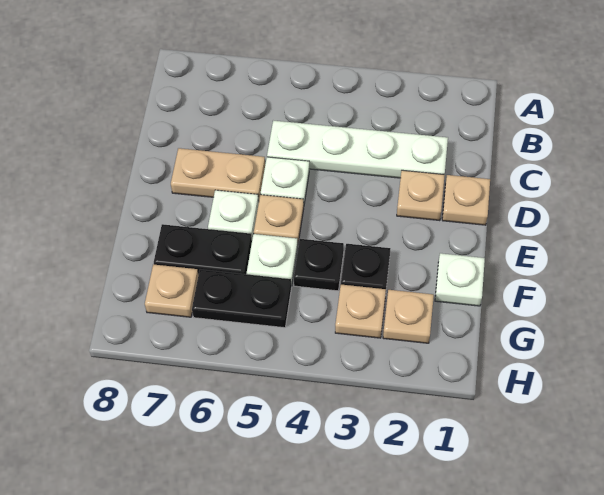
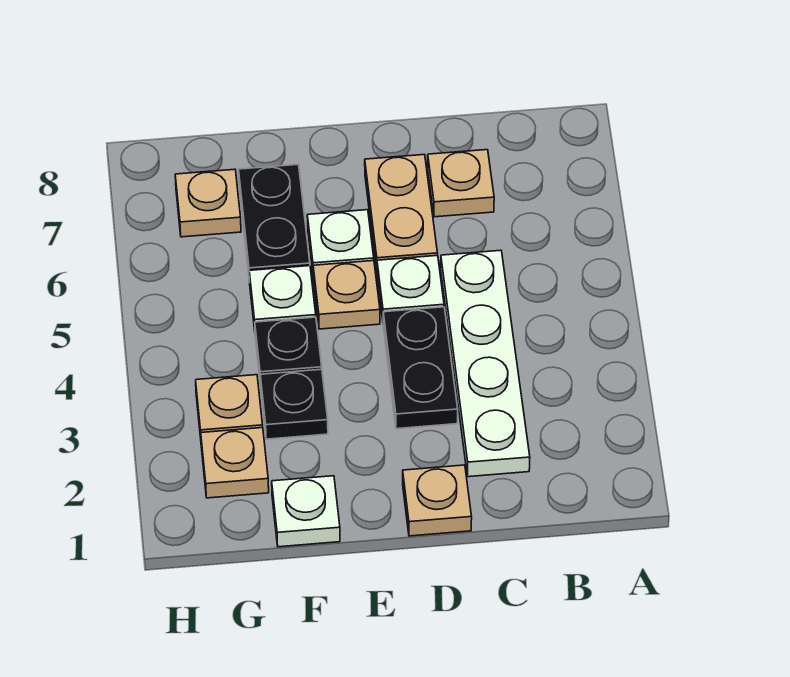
tan plate D2 level 1 -> tan plate C7 level 1
black plate G5:G6 level 1 -> black plate D3:D4 level 1

